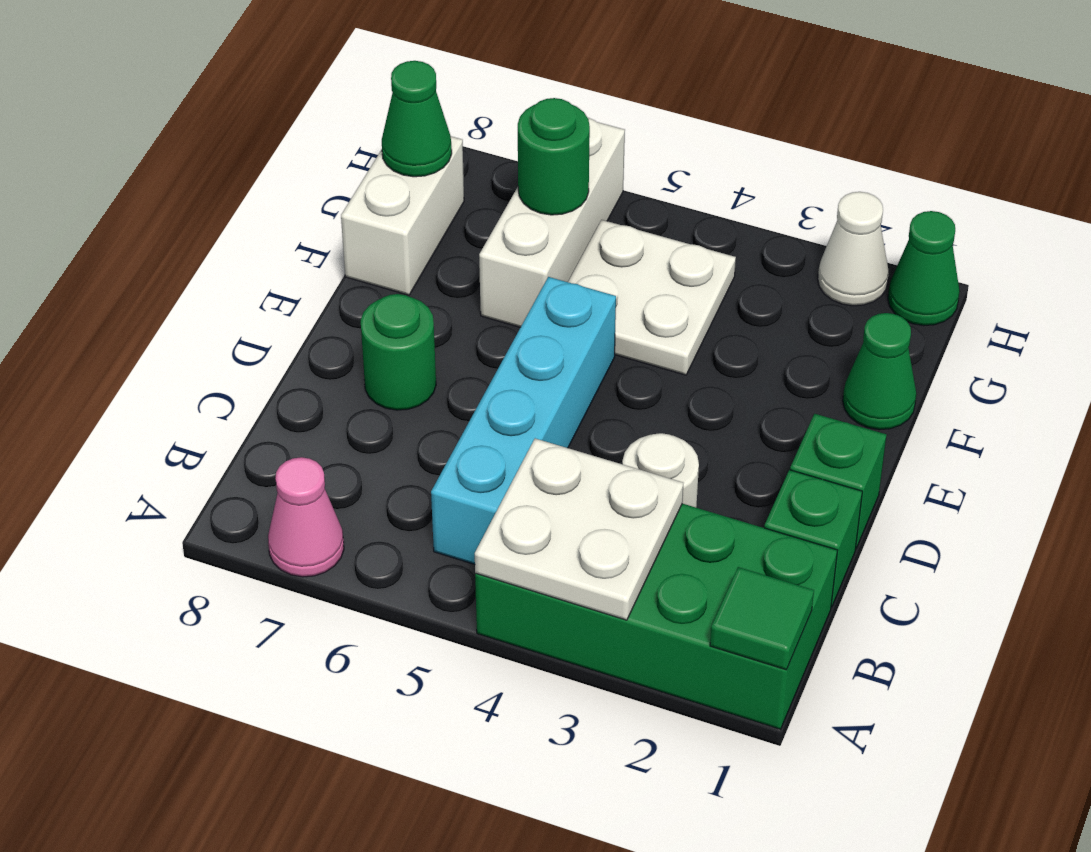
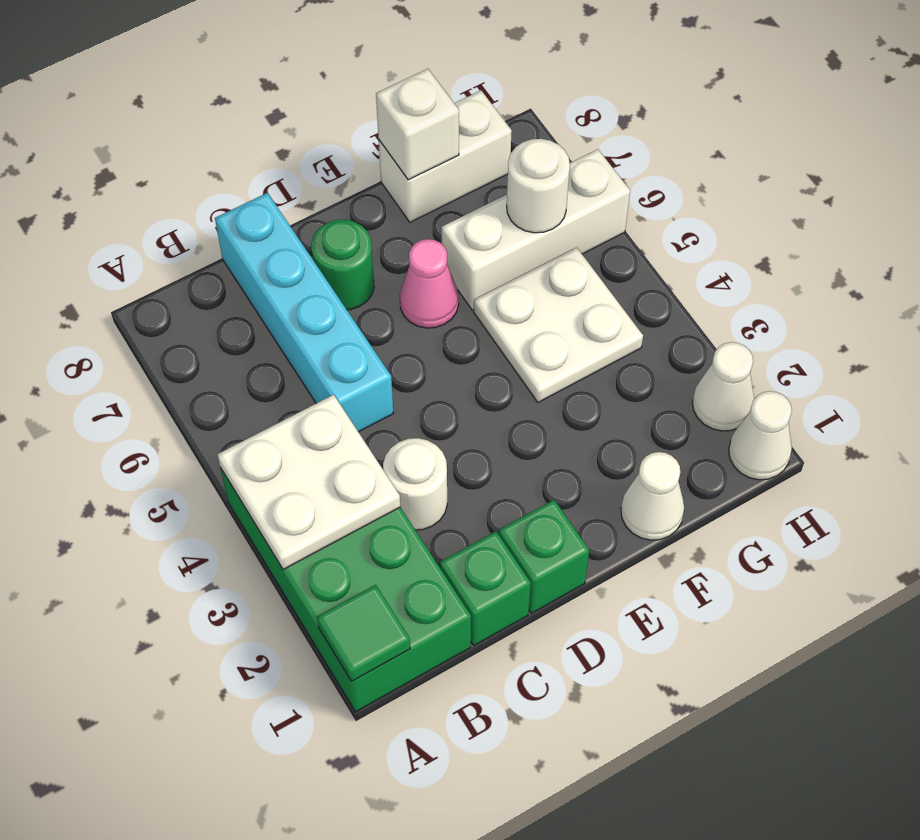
pink cone A7 level 1 -> pink cone E6 level 1
cyan brick B5:E5 level 1 -> cyan brick C5:C8 level 1
green cone F1 level 1 -> white cone F1 level 1
none -> white brick F8 level 2
green round brick G6 level 2 -> white round brick G6 level 2
green cone G8 level 2 -> none
green cone H1 level 1 -> white cone H1 level 1

